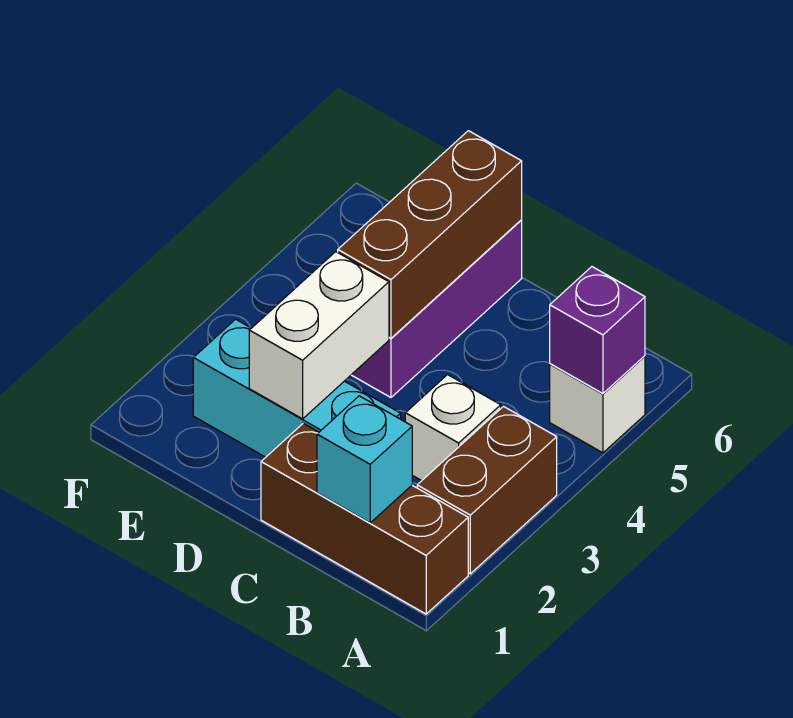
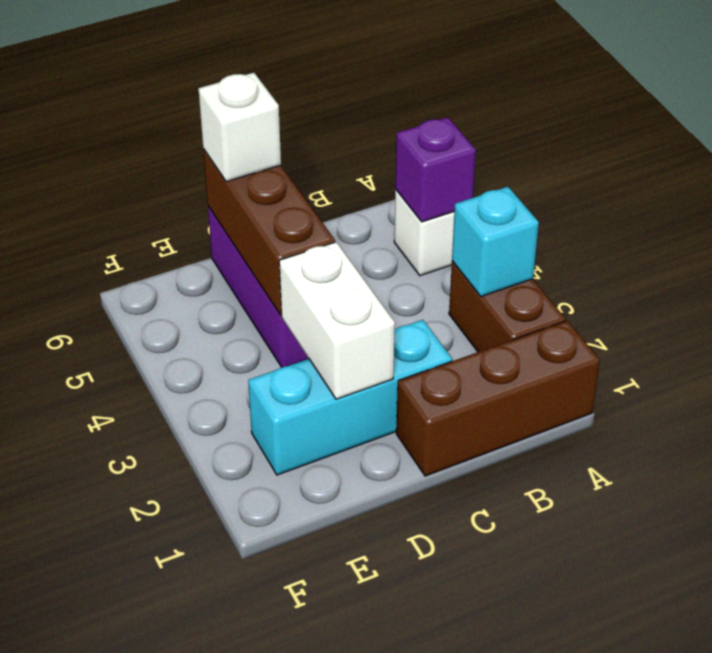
cyan brick B1 level 2 -> cyan brick A3 level 2
white brick B3 level 1 -> white brick D6 level 3

